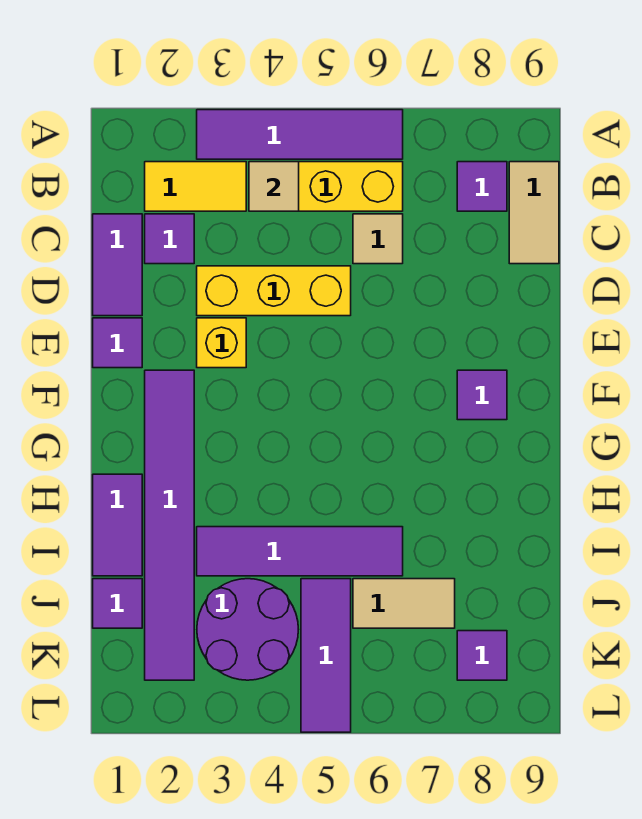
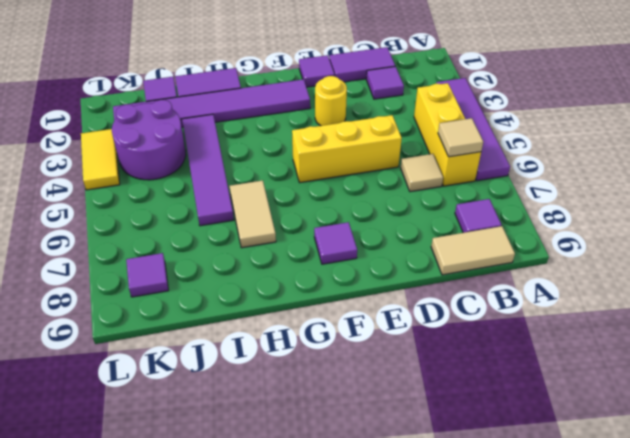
yellow tile B2:B3 level 1 -> yellow tile L3:L4 level 1
tan tile B4 level 2 -> tan tile B6 level 2
yellow brick D3:D5 level 1 -> yellow brick D5:F5 level 1
yellow brick E3 level 1 -> yellow round brick E3 level 1
purple tile J5:L5 level 1 -> none
tan tile J6:J7 level 1 -> tan tile H6:H7 level 1

